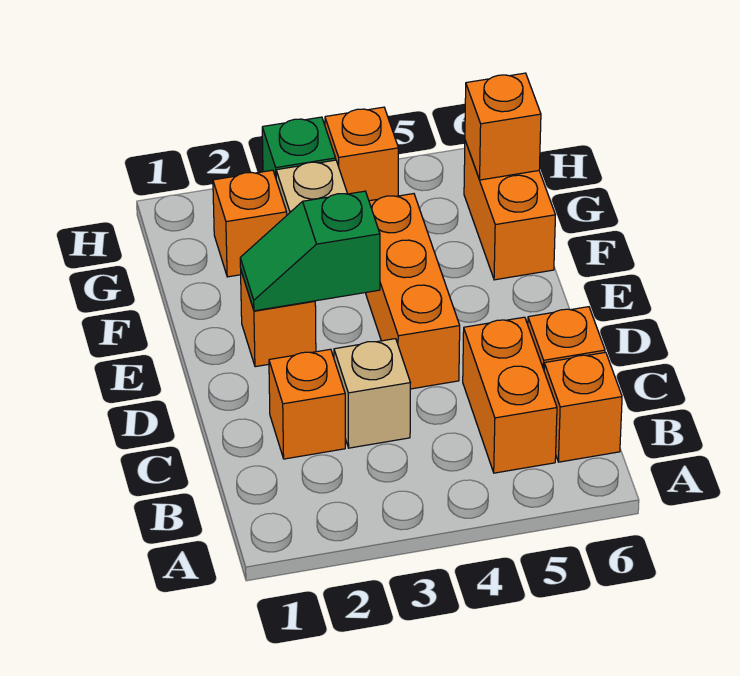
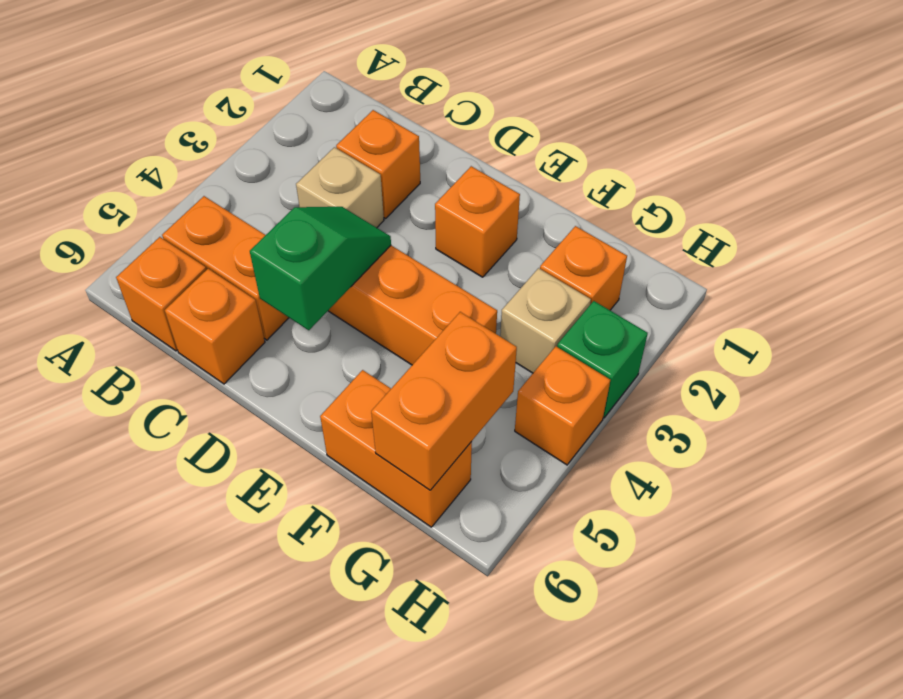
green slope E2:E3 level 2 top 3 -> green slope D4:D5 level 2 top 5
orange brick G6 level 2 -> orange brick G5:G6 level 2

